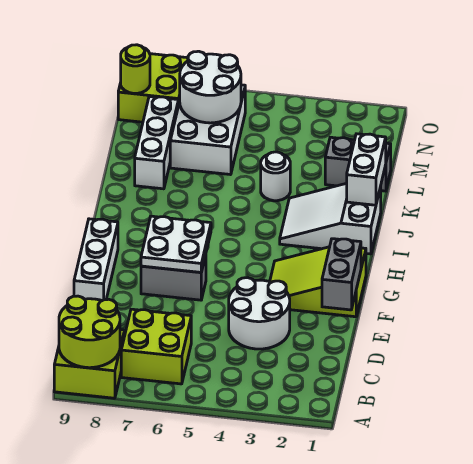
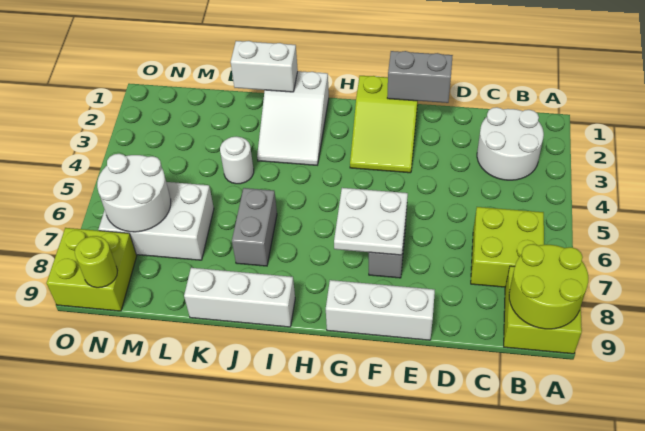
white round brick D3:E4 level 1 -> white round brick B2:C3 level 1
white brick K8:M8 level 1 -> white brick I9:K9 level 1
grey brick L1:L2 level 1 -> grey brick J6:J7 level 1

